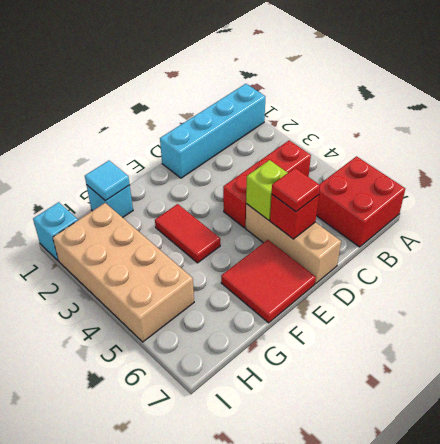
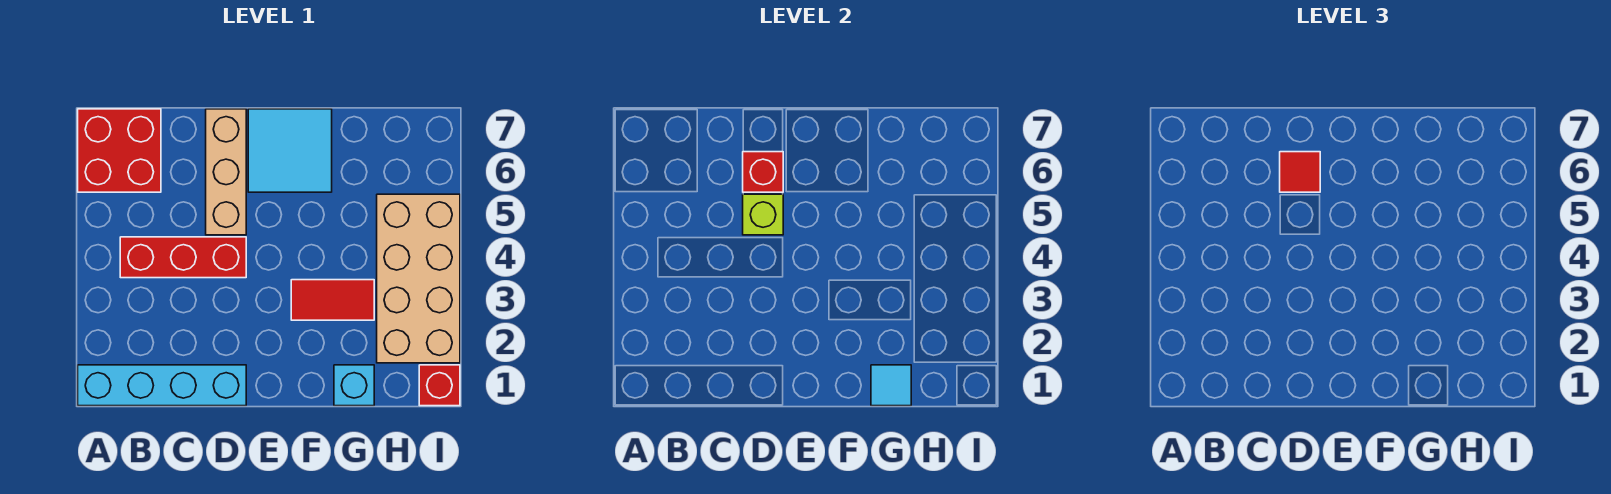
red tile E6:F7 level 1 -> cyan tile E6:F7 level 1
red tile F3:F4 level 1 -> red tile F3:G3 level 1
cyan brick I1 level 1 -> red brick I1 level 1

